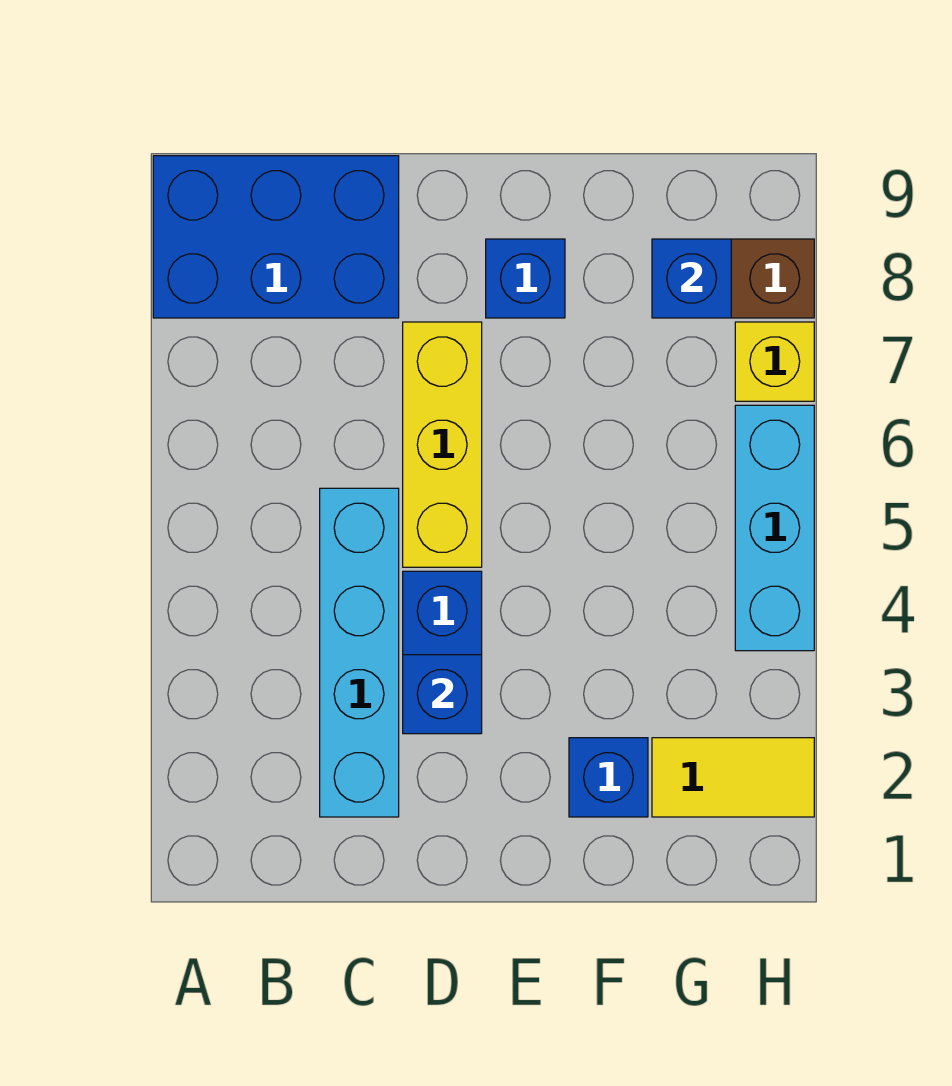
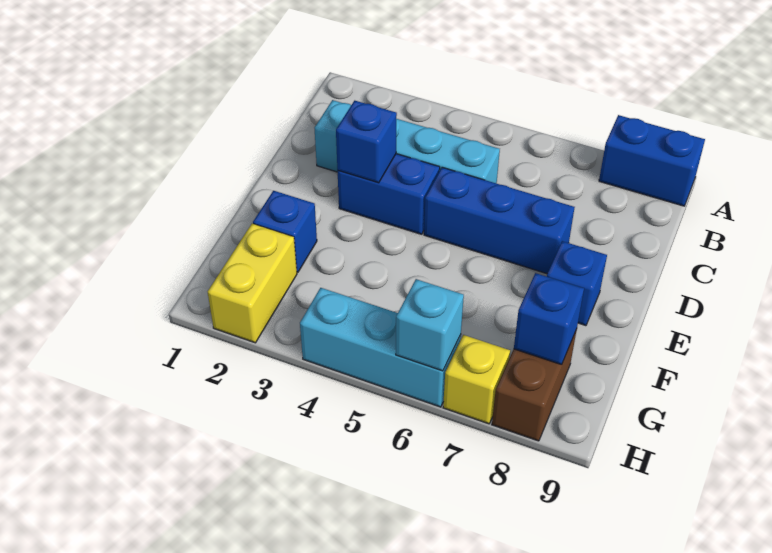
blue brick A8:C9 level 1 -> blue brick A8:A9 level 1
yellow brick D5:D7 level 1 -> blue brick D5:D7 level 1
yellow tile G2:H2 level 1 -> yellow brick G2:H2 level 1
none -> cyan brick H6 level 2

